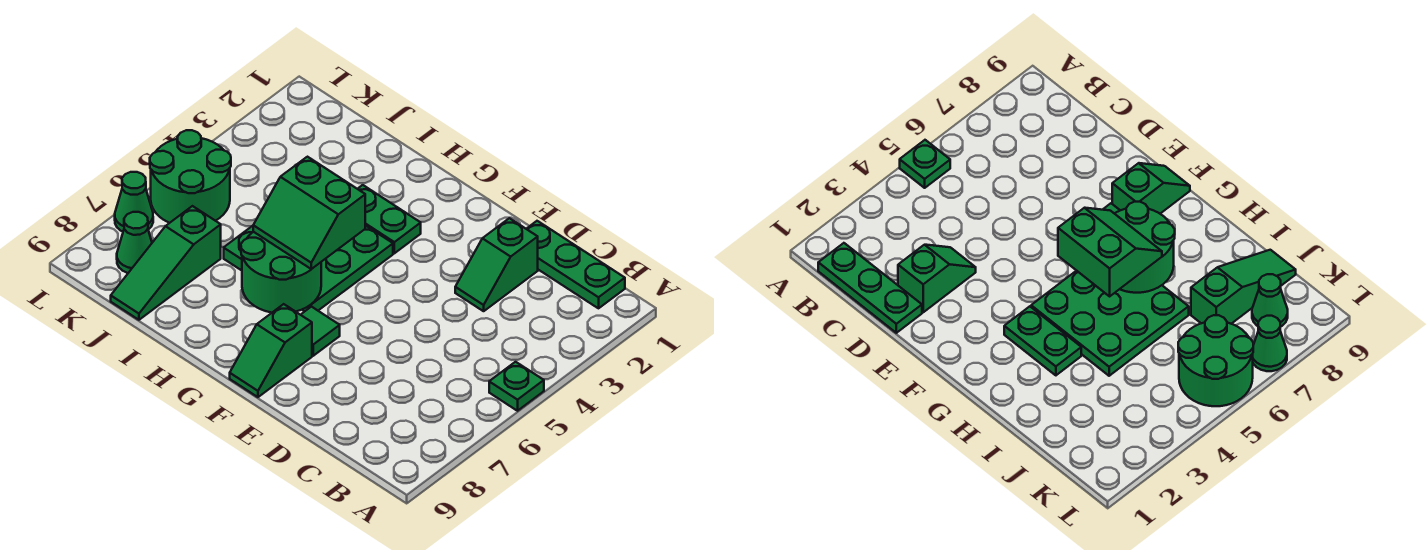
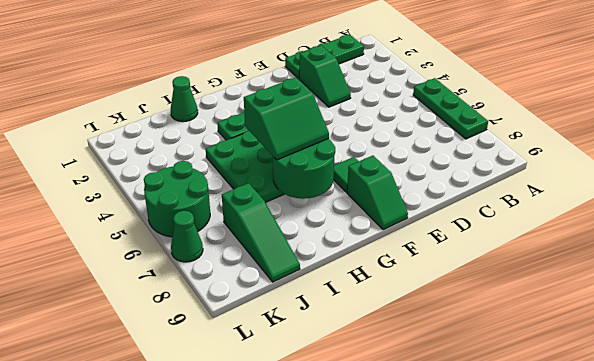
green plate A5 level 1 -> green plate A5:A7 level 1
green cone K8 level 1 -> green cone I1 level 1

